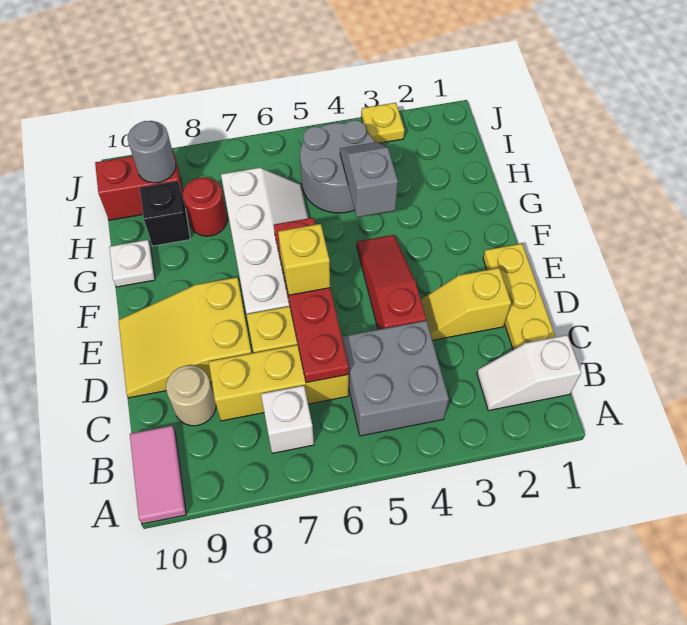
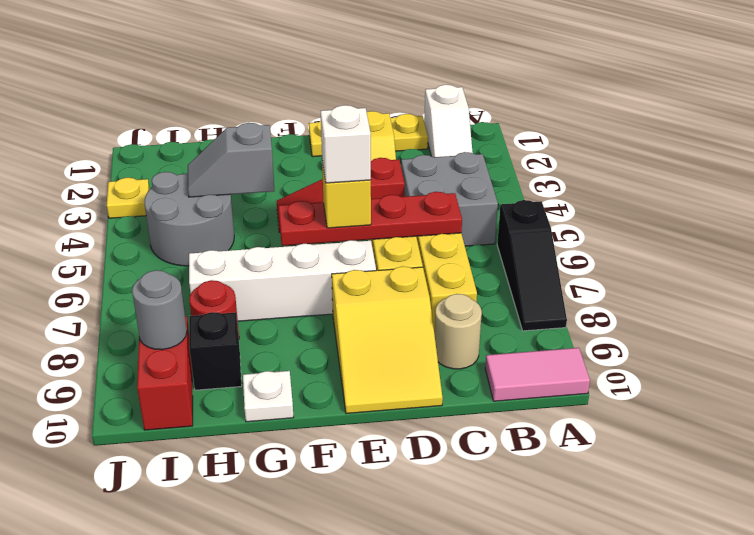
none -> black slope A6:A8 level 1 top 6
white brick B7 level 1 -> white brick E6 level 4

